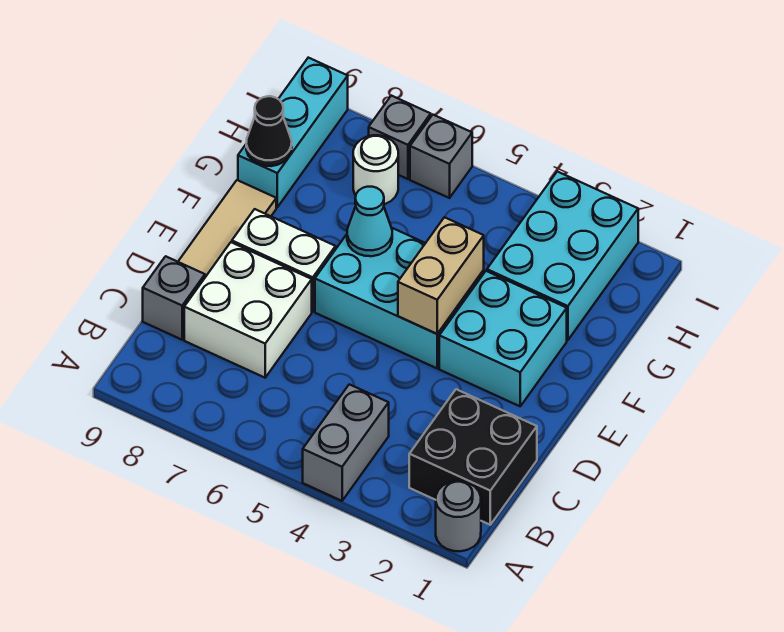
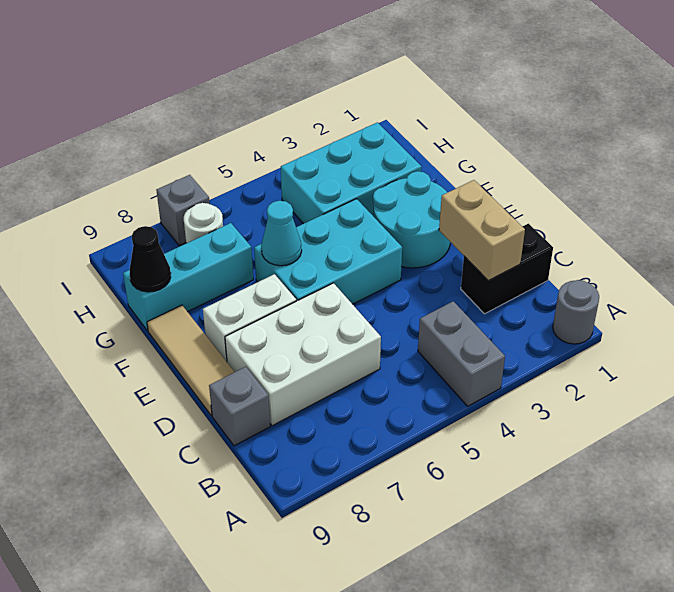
black brick B1:C2 level 1 -> black brick C1:C2 level 1
white brick C7:D8 level 1 -> white brick C6:D8 level 1
cyan brick E2:F3 level 1 -> cyan round brick E2:F3 level 1
tan brick E4:F4 level 2 -> tan brick C2:D2 level 2
cyan brick G2:I3 level 1 -> cyan brick G2:H4 level 1
cyan brick G9:I9 level 1 -> cyan brick G7:G9 level 1
grey brick I6 level 1 -> none

